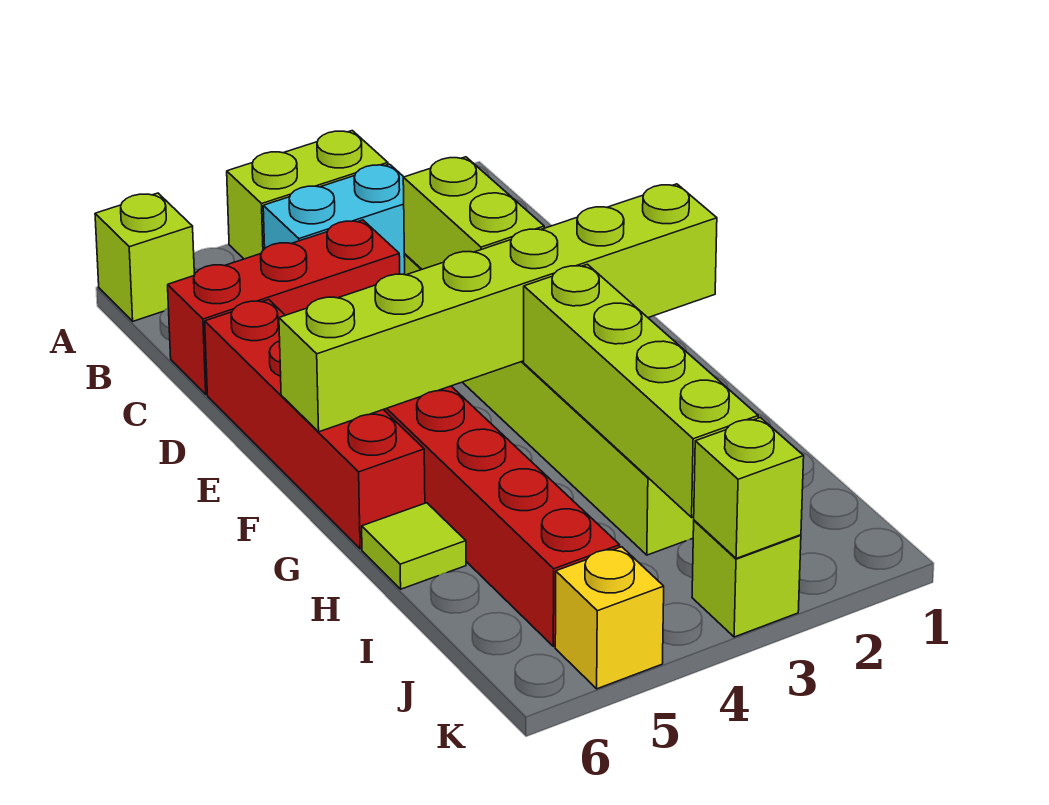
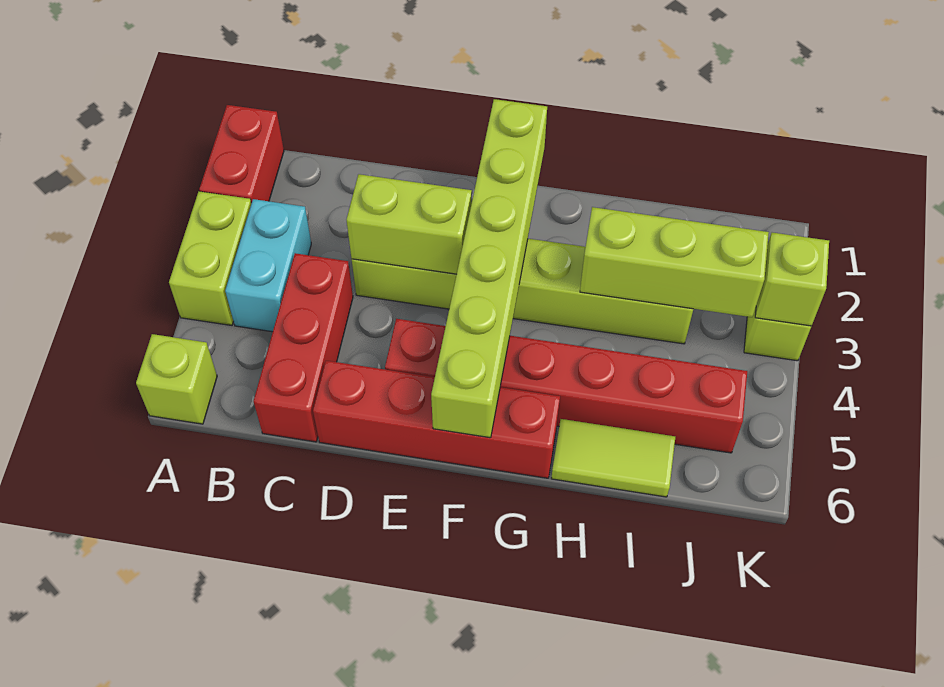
none -> red brick A1:A2 level 1
lime brick G3:J3 level 2 -> lime brick H3:J3 level 2
lime tile H6 level 1 -> lime tile H6:I6 level 1
yellow brick K5 level 1 -> none

